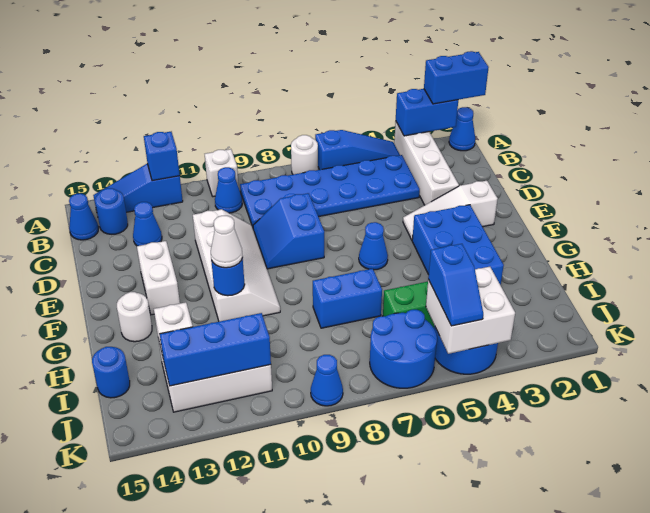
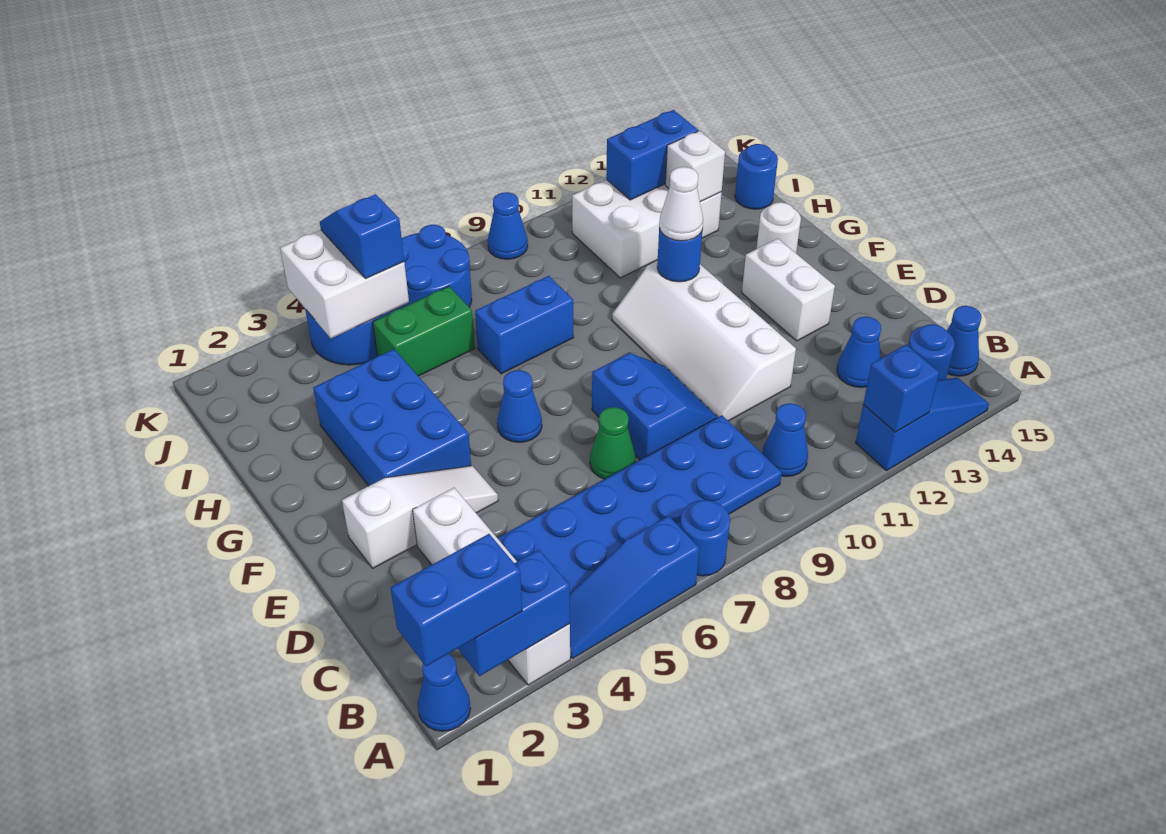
white round brick A7 level 1 -> blue round brick A7 level 1
white brick A10 level 1 -> none
none -> green cone D7 level 1
blue brick J11:J13 level 2 -> blue brick J12:J13 level 2

